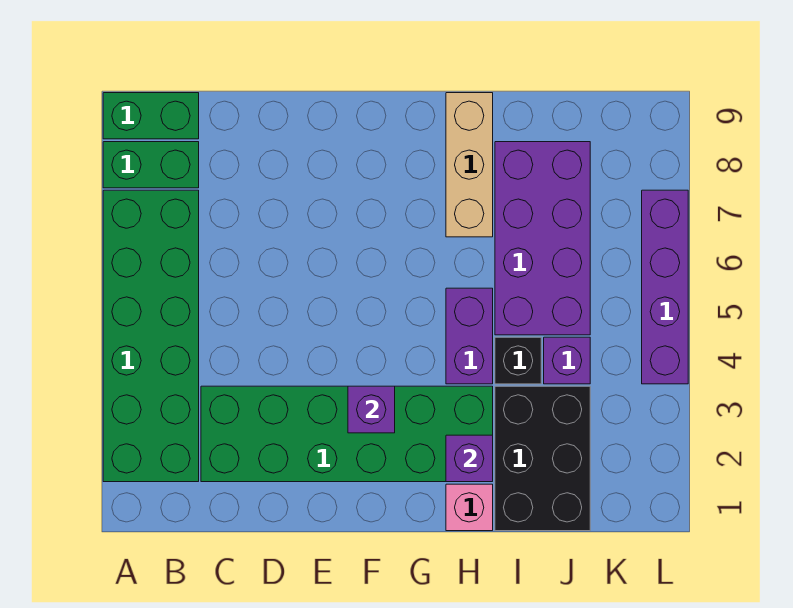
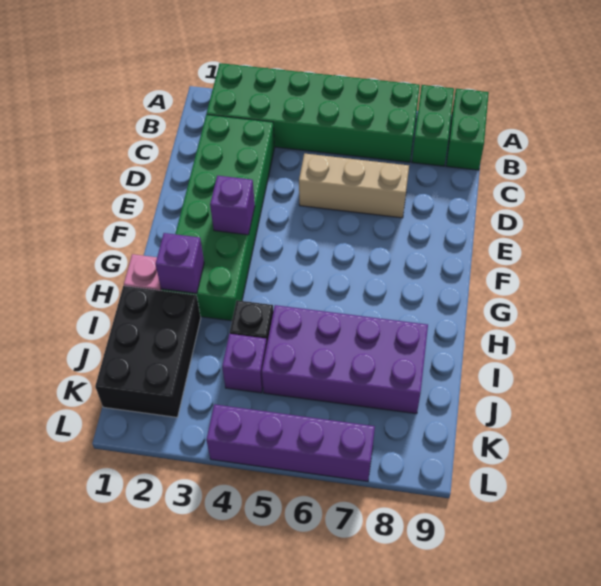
purple brick H4:H5 level 1 -> none
tan brick H7:H9 level 1 -> tan brick D5:D7 level 1
black brick I1:J3 level 1 -> black brick I1:K2 level 1

